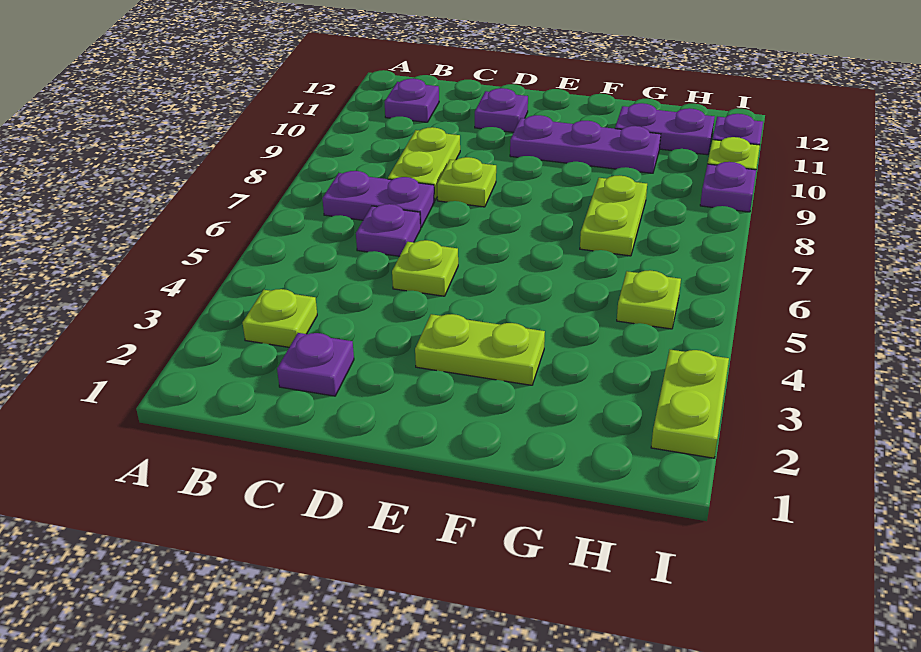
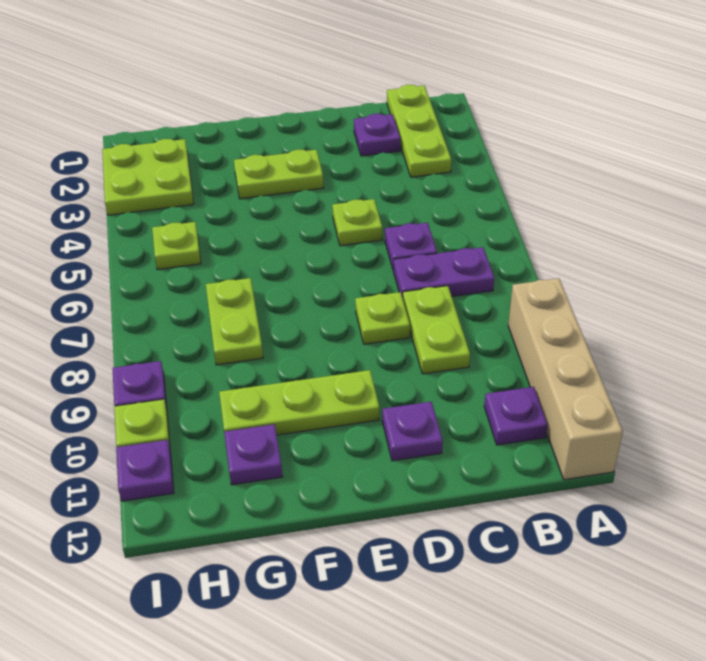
none -> tan brick A9:A12 level 1
lime plate B3 level 1 -> lime plate B1:B3 level 1
purple plate E10:G10 level 1 -> lime plate E10:G10 level 1
purple plate G11:H11 level 1 -> purple plate G11 level 1
lime plate I2:I3 level 1 -> lime plate H2:I3 level 1

